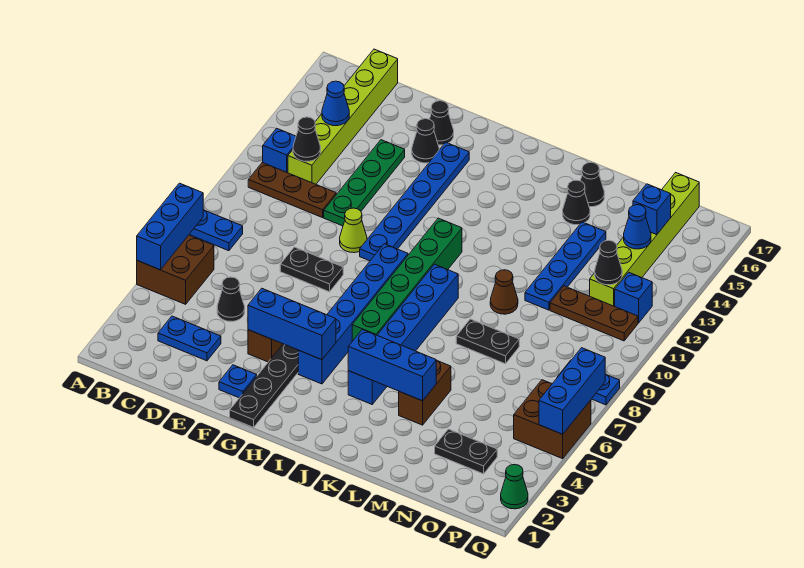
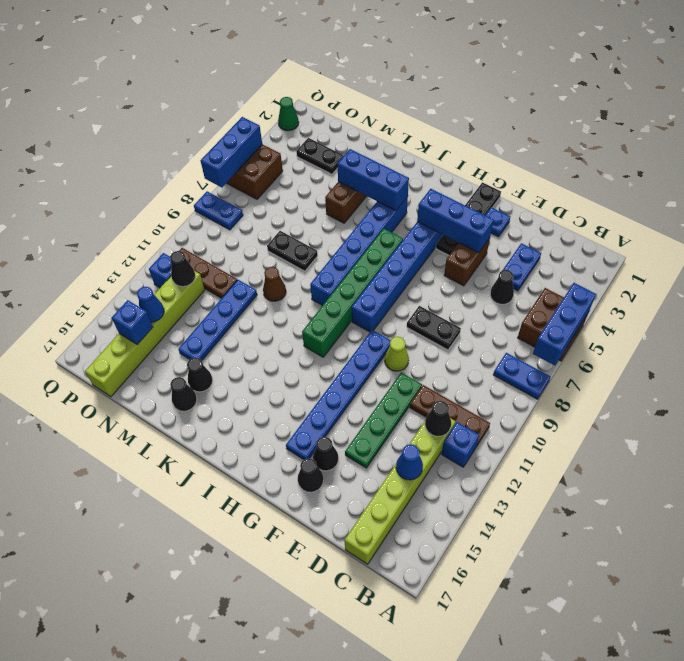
blue plate C3:D3 level 1 -> blue plate D3:D4 level 1

